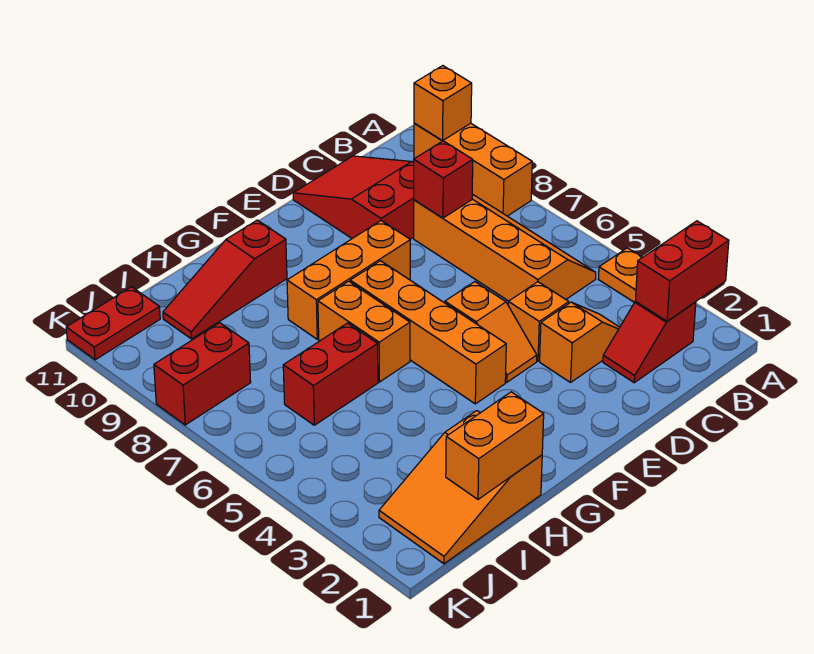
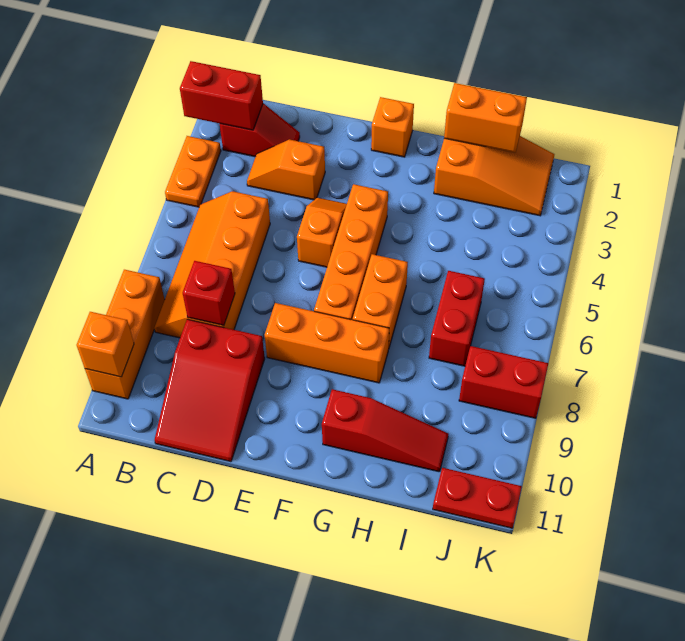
orange brick D4 level 1 -> orange brick F1 level 1
red brick H6:I6 level 1 -> red brick I6:I7 level 1

